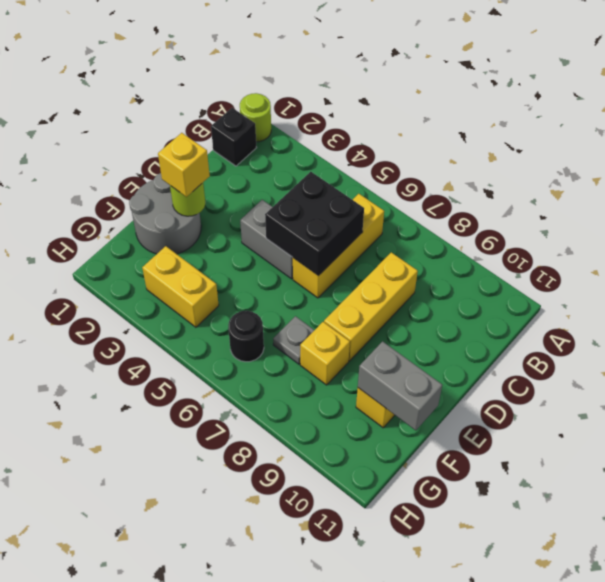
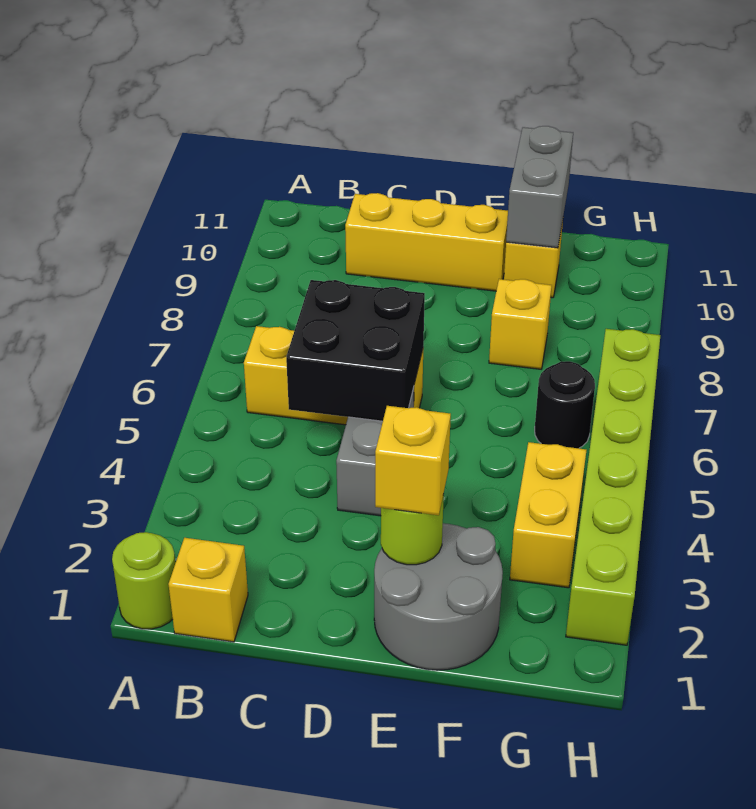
black brick B1 level 1 -> yellow brick B1 level 1
yellow brick C8:E8 level 1 -> yellow brick C10:E10 level 1
grey plate F7 level 1 -> none
none -> lime brick H2:H7 level 1

